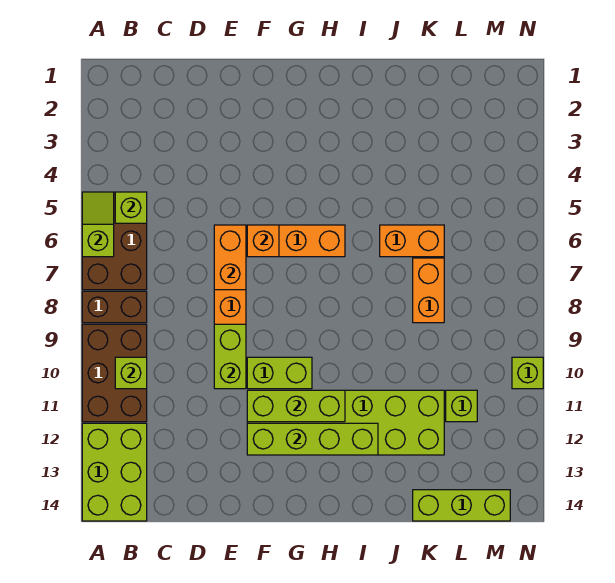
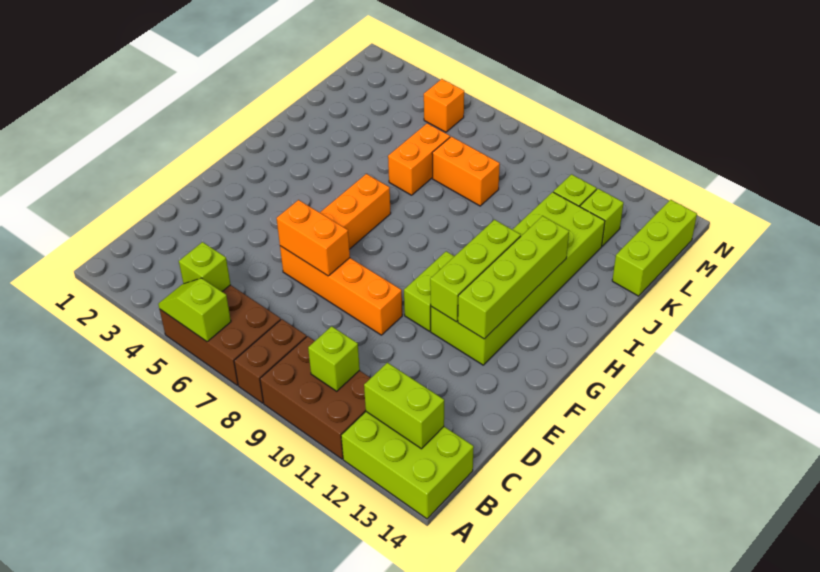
lime brick E9:E10 level 2 -> lime brick B12:B13 level 2
orange brick F6 level 2 -> orange brick M5 level 1
lime brick N10 level 1 -> lime brick L12 level 1

